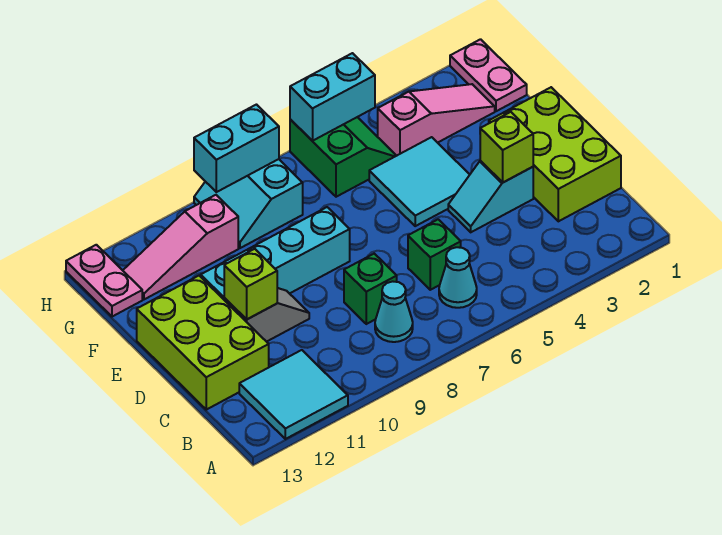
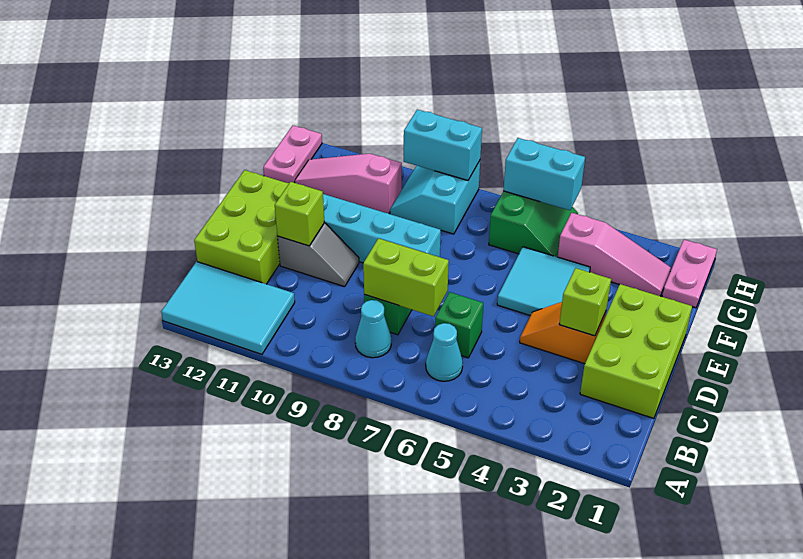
cyan tile A11:B12 level 1 -> cyan tile A11:B13 level 1
none -> lime brick C7:C8 level 2
cyan slope D3:D4 level 1 top 3 -> orange slope D3:D4 level 1 top 3

